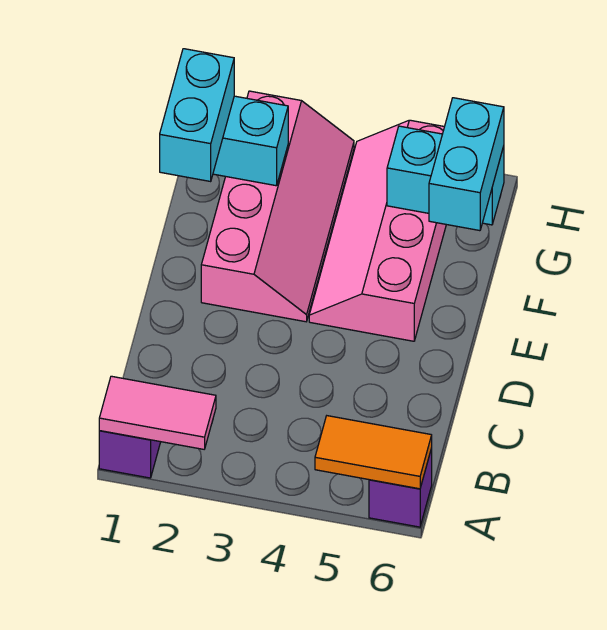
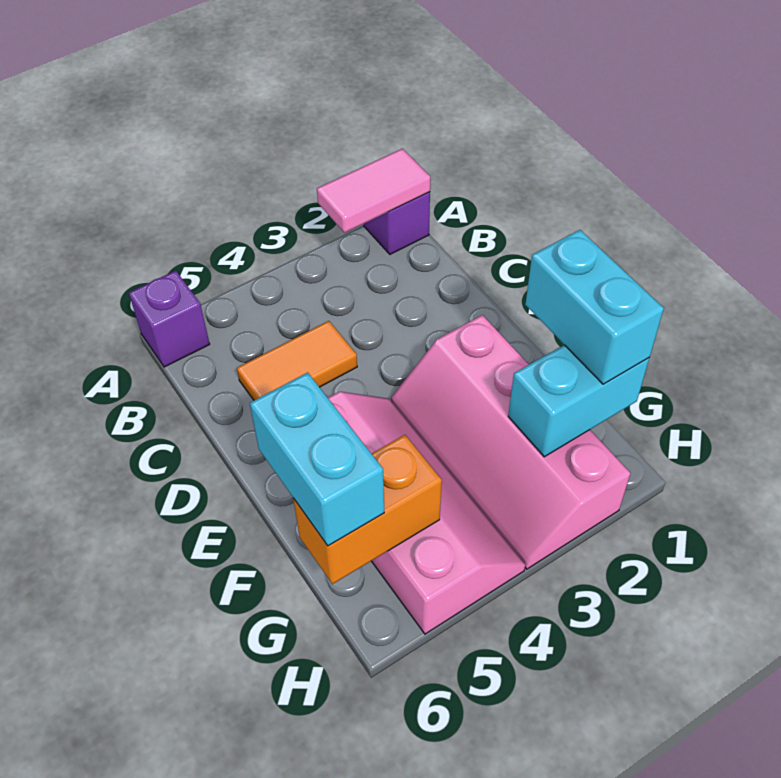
orange tile A5:A6 level 2 -> orange tile C4:C5 level 1
cyan brick G5:G6 level 2 -> orange brick G5:G6 level 2

